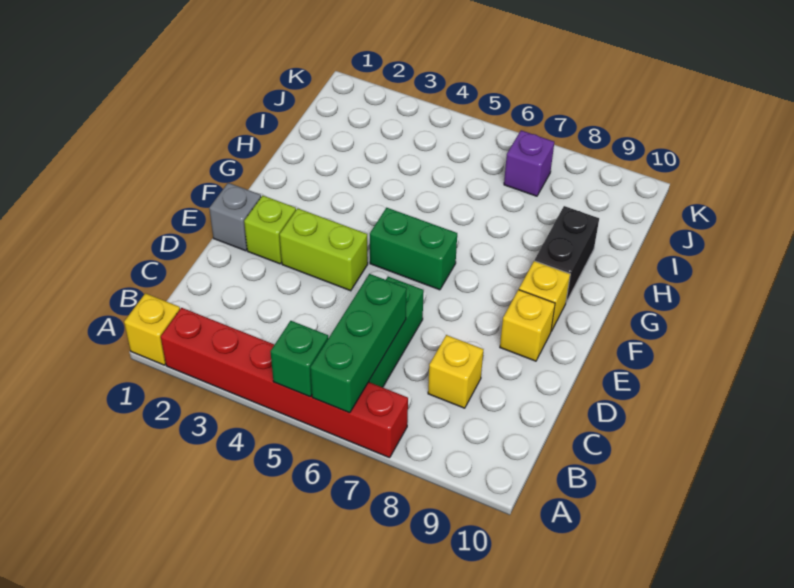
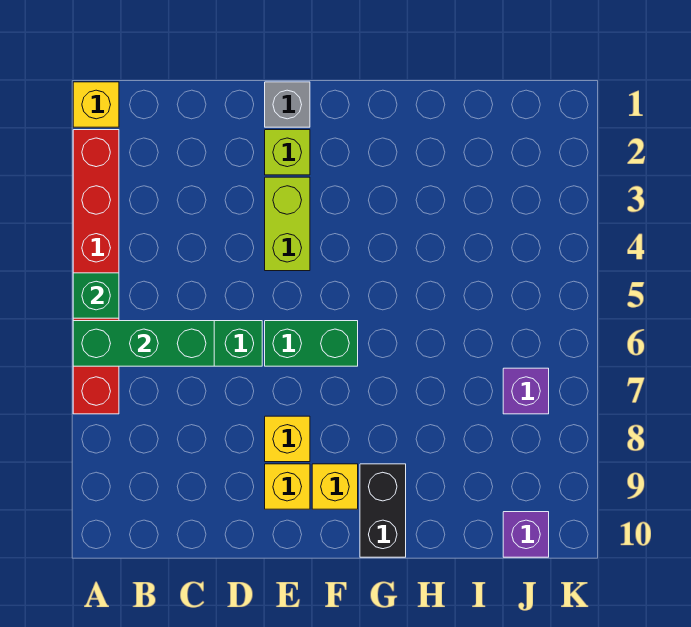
yellow brick C8 level 1 -> yellow brick E8 level 1
green brick F5:F6 level 1 -> green brick E6:F6 level 1
black brick G9:H9 level 1 -> black brick G9:G10 level 1
none -> purple brick J10 level 1

